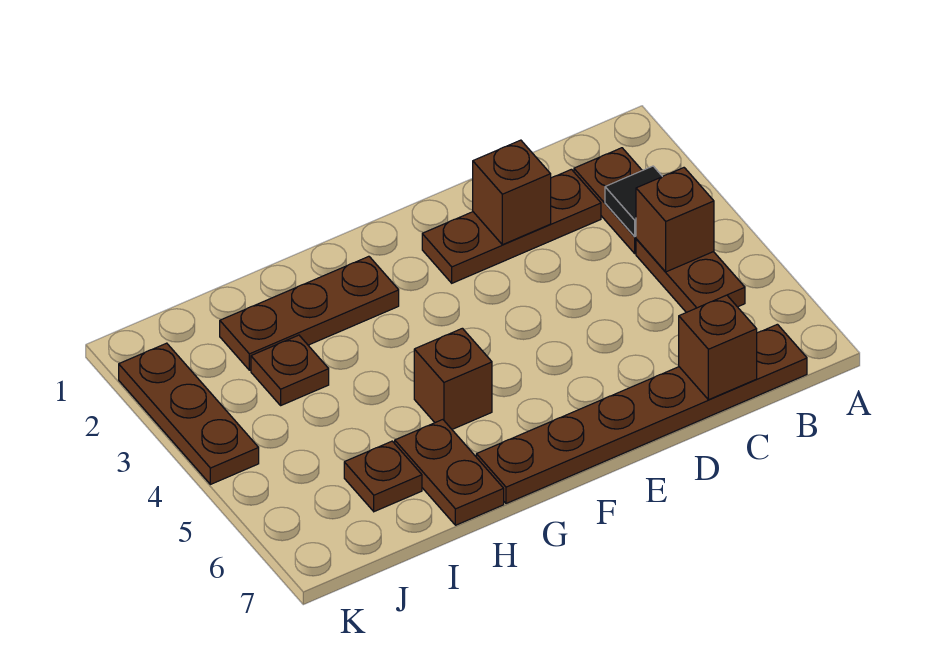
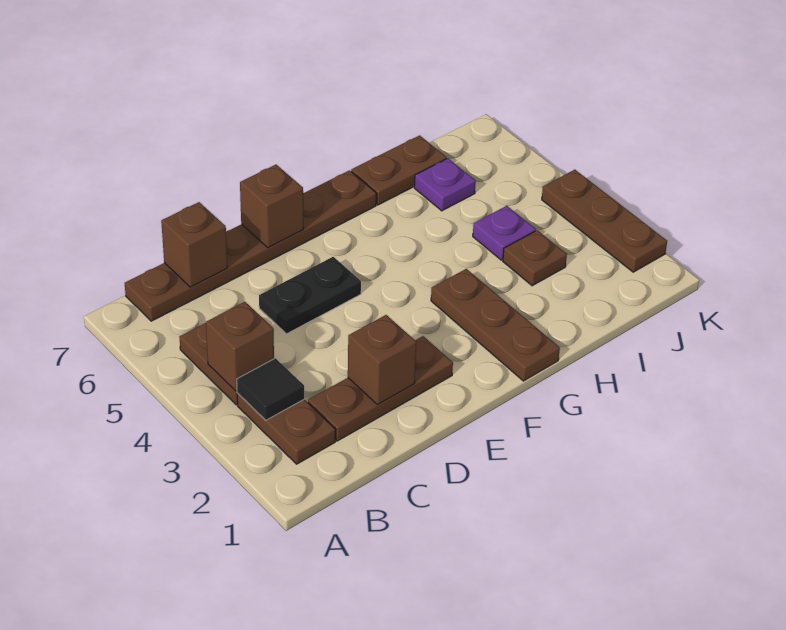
none -> black plate D5:E5 level 1
brown plate G2:I2 level 1 -> brown plate G1:G3 level 1
brown brick G5 level 1 -> brown brick E7 level 2
brown plate H6:H7 level 1 -> brown plate H7:I7 level 1
none -> purple plate I4 level 1
brown plate I6 level 1 -> purple plate I6 level 1

